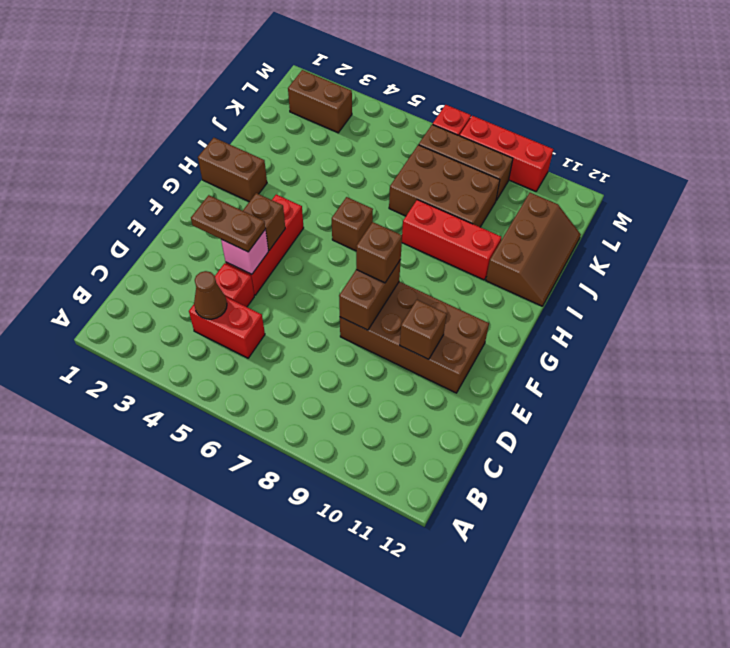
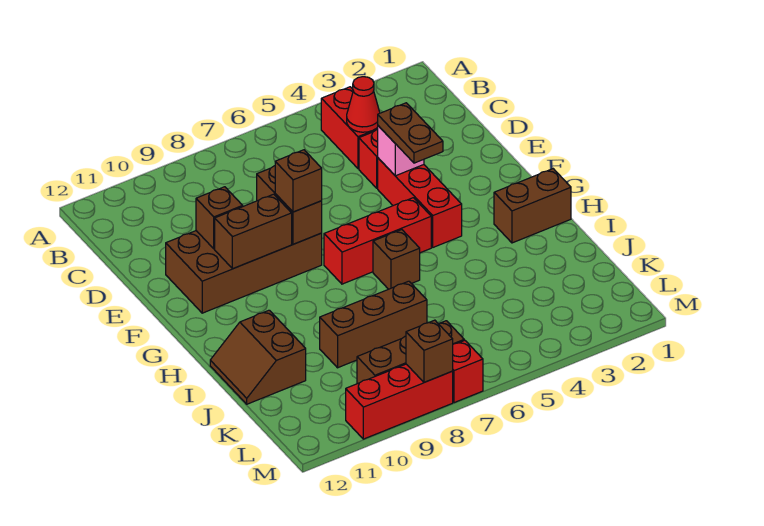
red brick C4:C5 level 1 -> red brick B4:C4 level 1
brown cone C4 level 2 -> red cone C4 level 2
brown plate E3:E4 level 3 -> brown plate E4:F4 level 3
brown brick F4 level 2 -> brown brick M8 level 2
red brick I8:I10 level 1 -> red brick G5:G7 level 1
brown slope I11:K12 level 1 top 11 -> brown slope I11:J12 level 1 top 11
brown brick J7:K9 level 1 -> brown brick J7:J9 level 1
brown brick L2:L3 level 1 -> brown brick F9:F10 level 2

